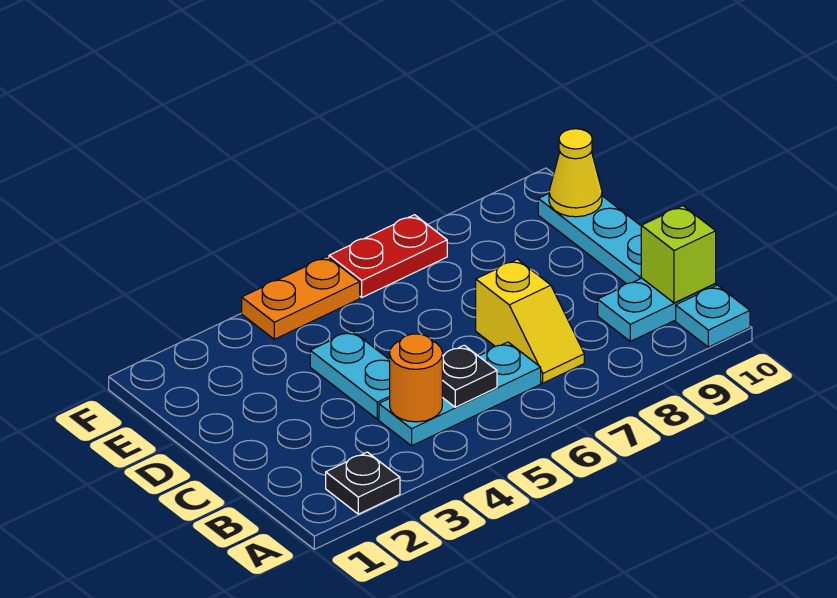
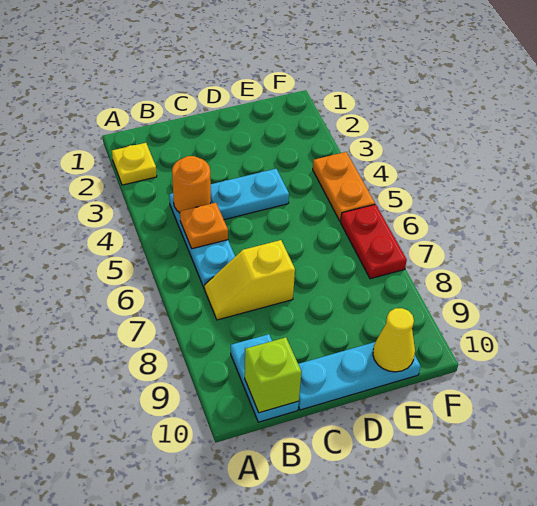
black plate A2 level 1 -> yellow plate A2 level 1
cyan plate A10 level 1 -> none
black plate B5 level 2 -> orange plate B5 level 2

